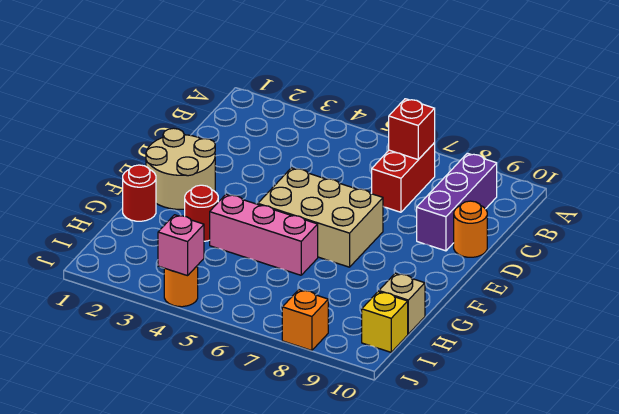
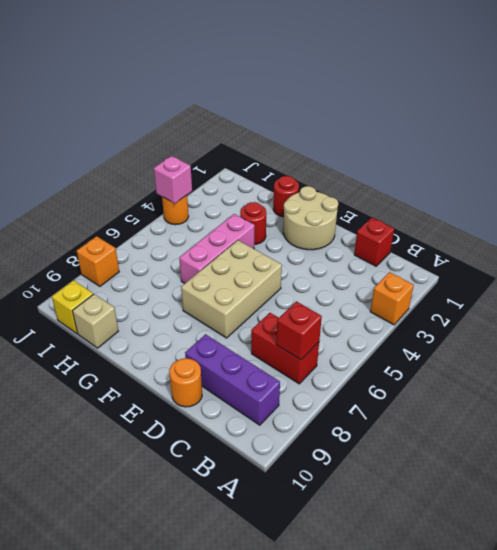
none -> orange brick A3 level 1
none -> red brick C1 level 1

